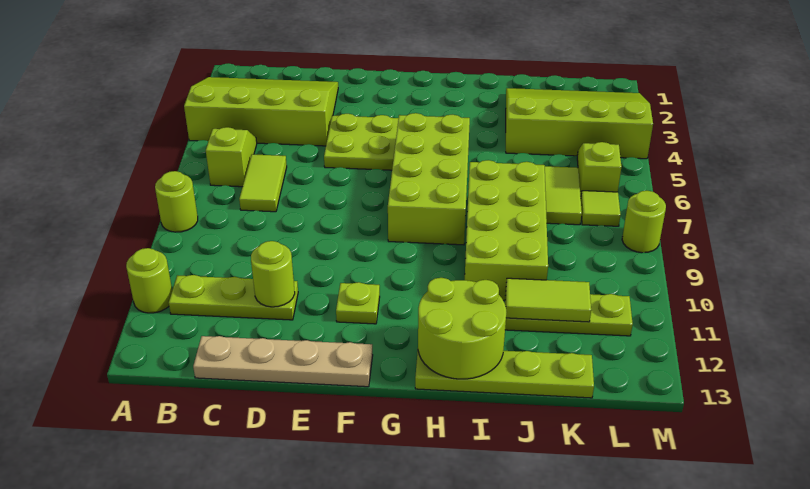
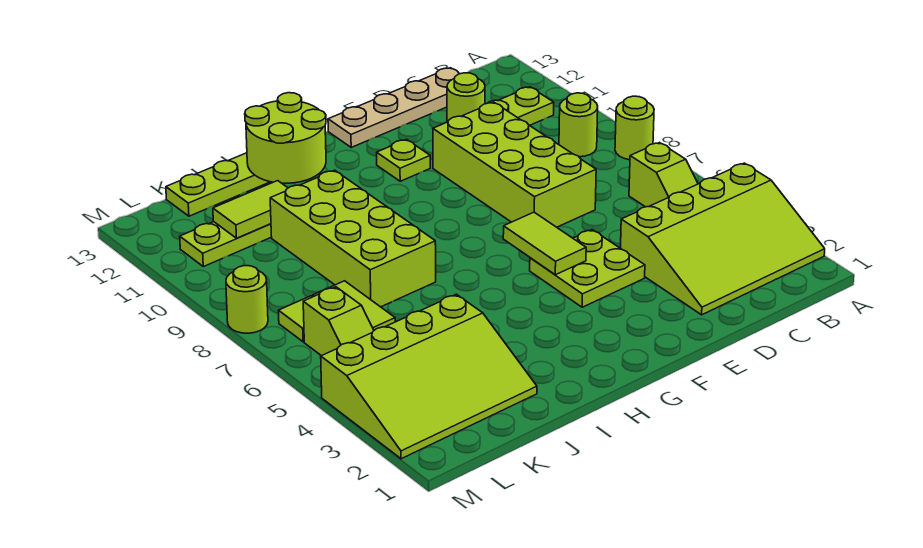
lime round brick A11 level 1 -> lime round brick B9 level 1
lime tile C6:C7 level 1 -> lime tile F5:F6 level 2
lime brick G5:H8 level 1 -> lime brick D7:E10 level 1

